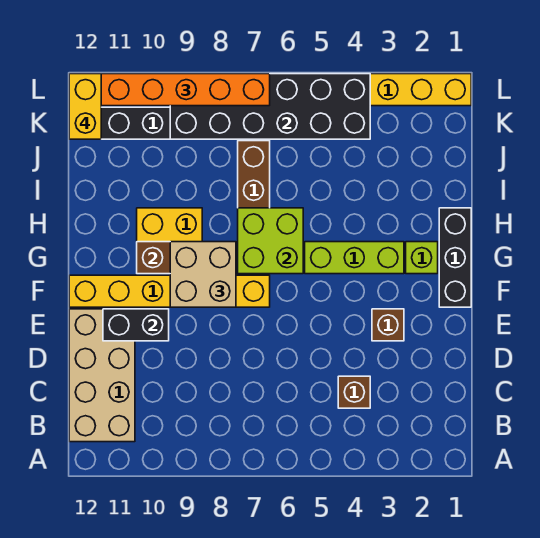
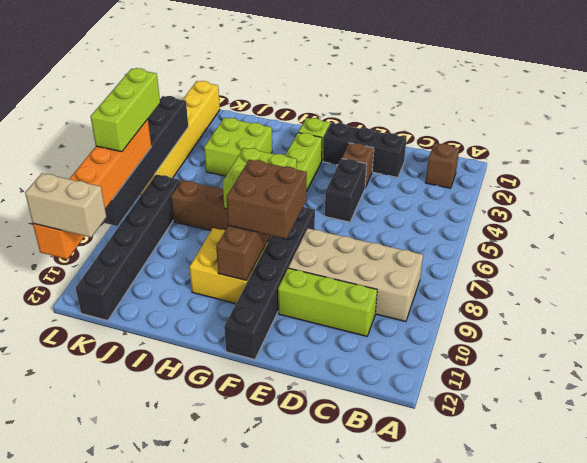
tan brick B11:E12 level 1 -> tan brick B8:E9 level 1
brown brick C4 level 1 -> brown brick B2 level 1
none -> lime brick C10:E10 level 1
black brick E10:E11 level 2 -> black brick E4:E5 level 1
black brick F1:H1 level 1 -> black brick D2:F2 level 1
yellow brick F7:F12 level 1 -> black brick F7:F12 level 1
tan brick F8:G9 level 3 -> brown brick F8:G9 level 3
none -> lime brick I3:J4 level 1
black brick K4:L9 level 2 -> black brick L4:L9 level 2
yellow brick K12:L12 level 4 -> tan brick K12:L12 level 4
none -> lime brick L6:L8 level 4

